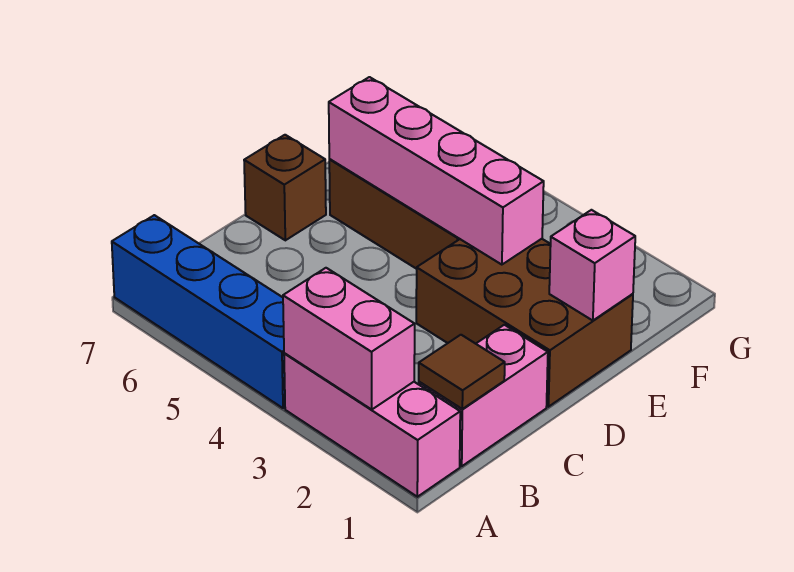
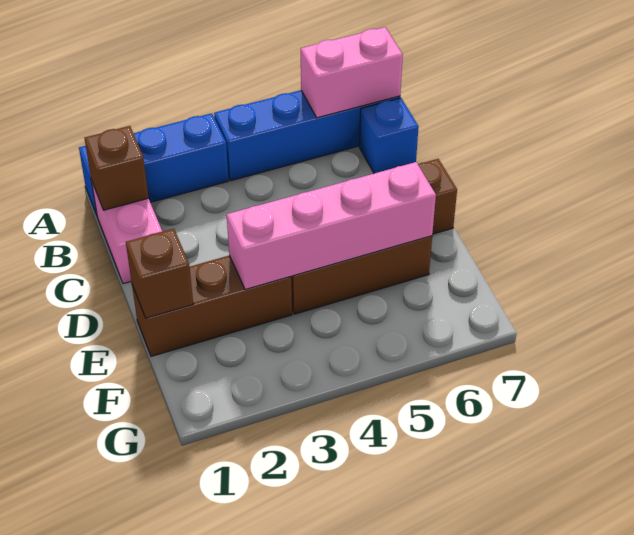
pink brick A1:A3 level 1 -> blue brick A1:A3 level 1
pink brick A2:A3 level 2 -> pink brick A6:A7 level 2
brown tile B1 level 2 -> brown brick B1 level 2
none -> blue brick B7 level 1
brown brick D1:E3 level 1 -> brown brick E1:E3 level 1
pink brick E1 level 2 -> brown brick E1 level 2

